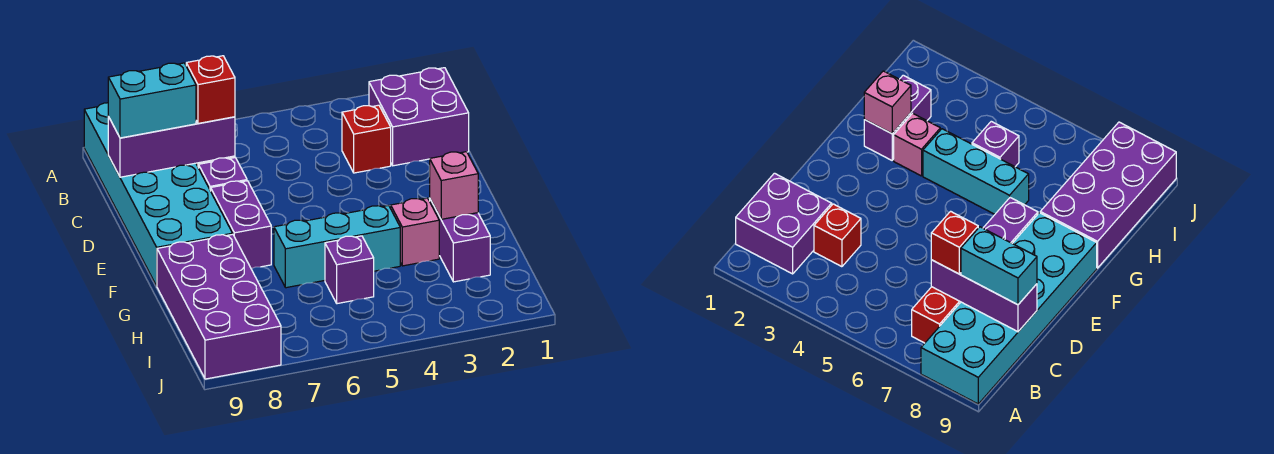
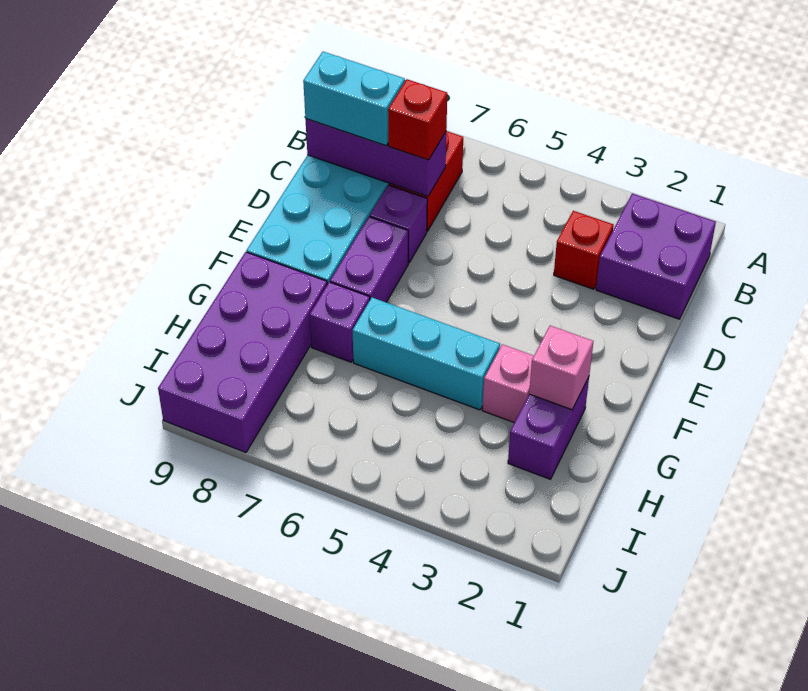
purple brick H5 level 1 -> purple brick G7 level 1

